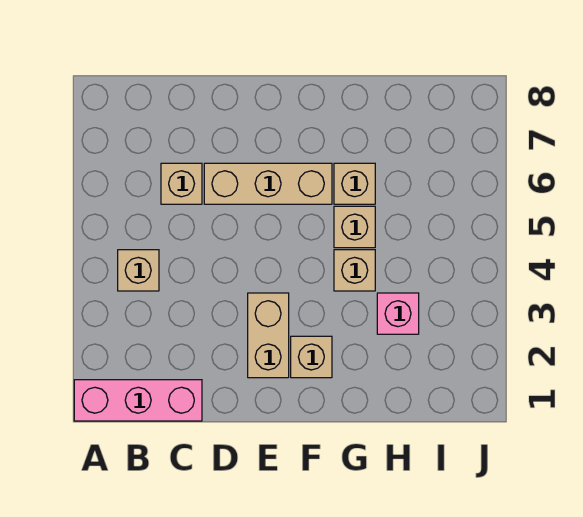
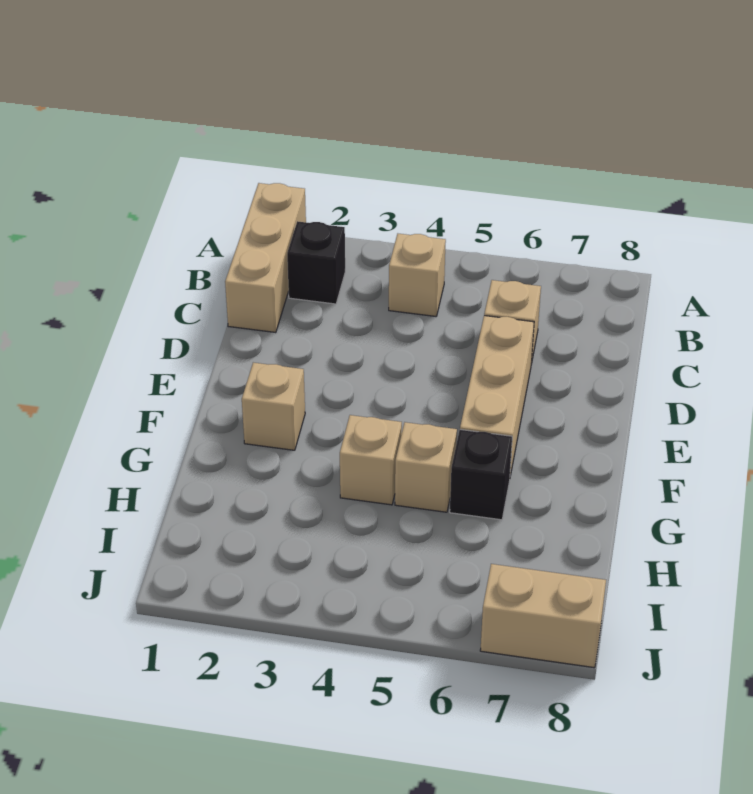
pink brick A1:C1 level 1 -> tan brick A1:C1 level 1
none -> black brick B2 level 1
tan brick E2:E3 level 1 -> tan brick J7:J8 level 1
tan brick G6 level 1 -> black brick G6 level 1
pink brick H3 level 1 -> none

